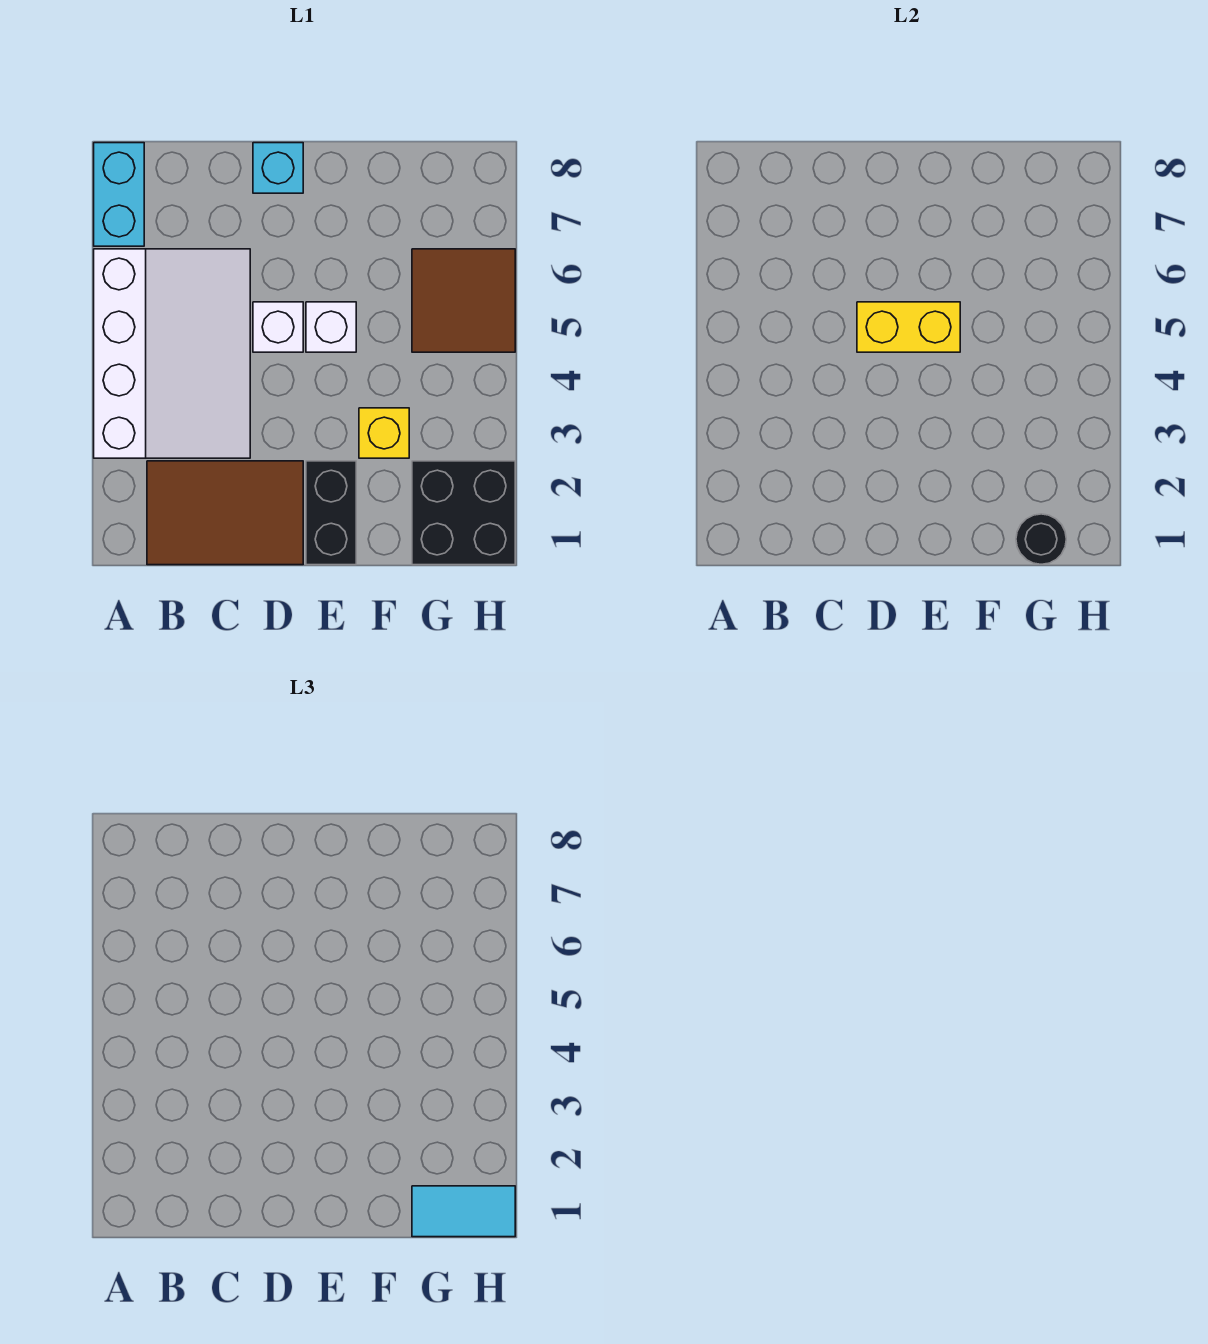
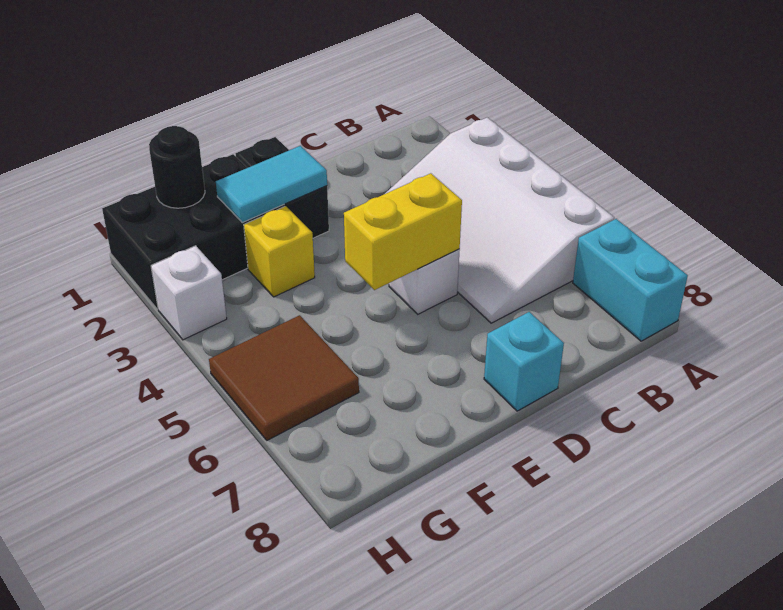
brown tile B1:D2 level 1 -> none
white brick E5 level 1 -> white brick H3 level 1
black brick G1:H2 level 1 -> black brick F1:H2 level 1
cyan tile G1:H1 level 3 -> cyan tile E2:F2 level 2

